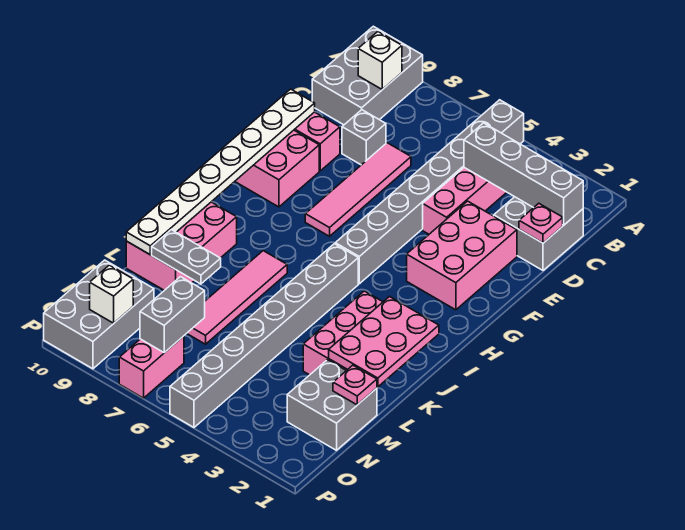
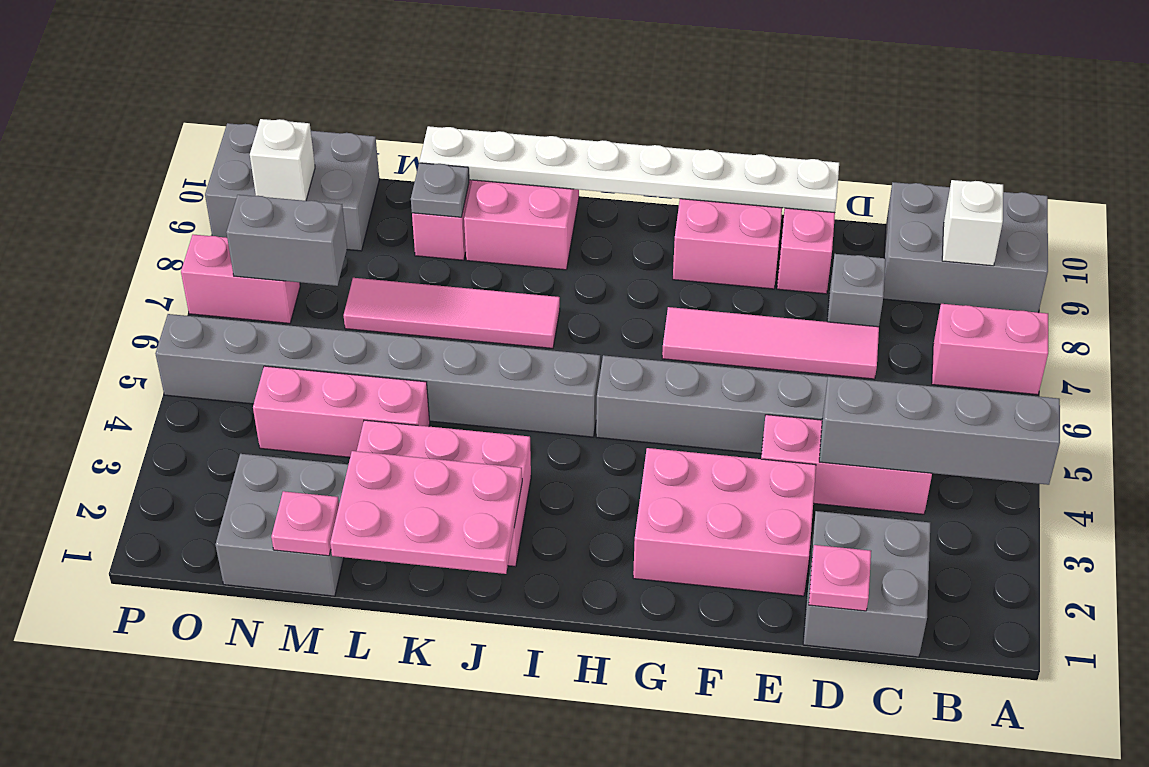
none -> pink brick A7:B7 level 1
grey brick C1:C4 level 2 -> grey brick A4:D4 level 2
none -> pink brick L4:N4 level 1
grey plate L8:L9 level 2 -> grey plate L9 level 2

